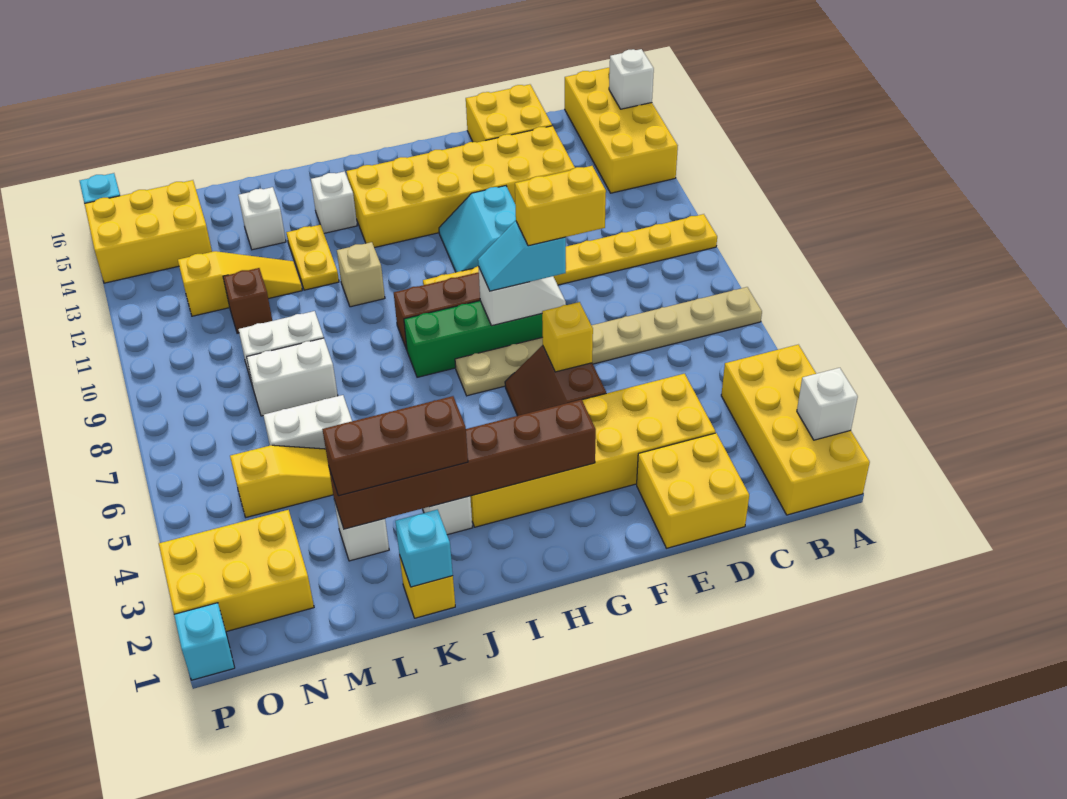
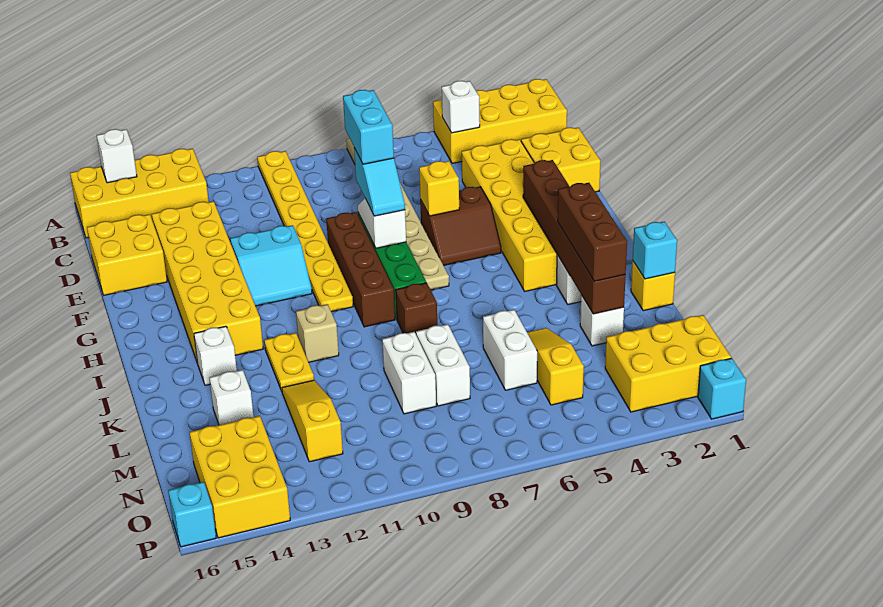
white brick A2 level 2 -> white brick B4 level 2
yellow brick E8:F8 level 4 -> cyan brick E8:F8 level 4
yellow plate K12:K13 level 1 -> yellow plate J12:K12 level 1
brown brick M11 level 1 -> brown brick J8 level 1
yellow brick N2:P3 level 1 -> yellow brick N1:O3 level 1

